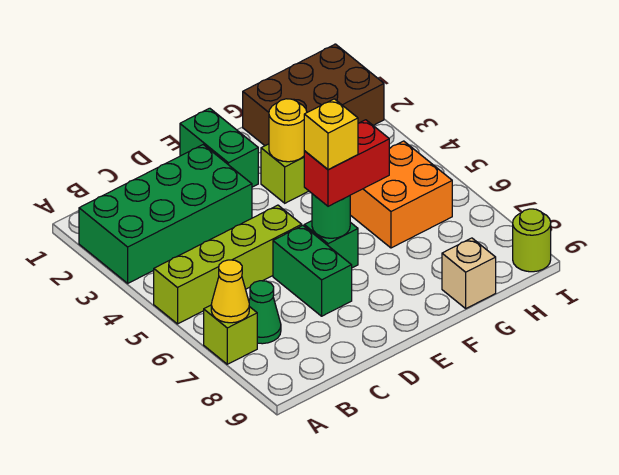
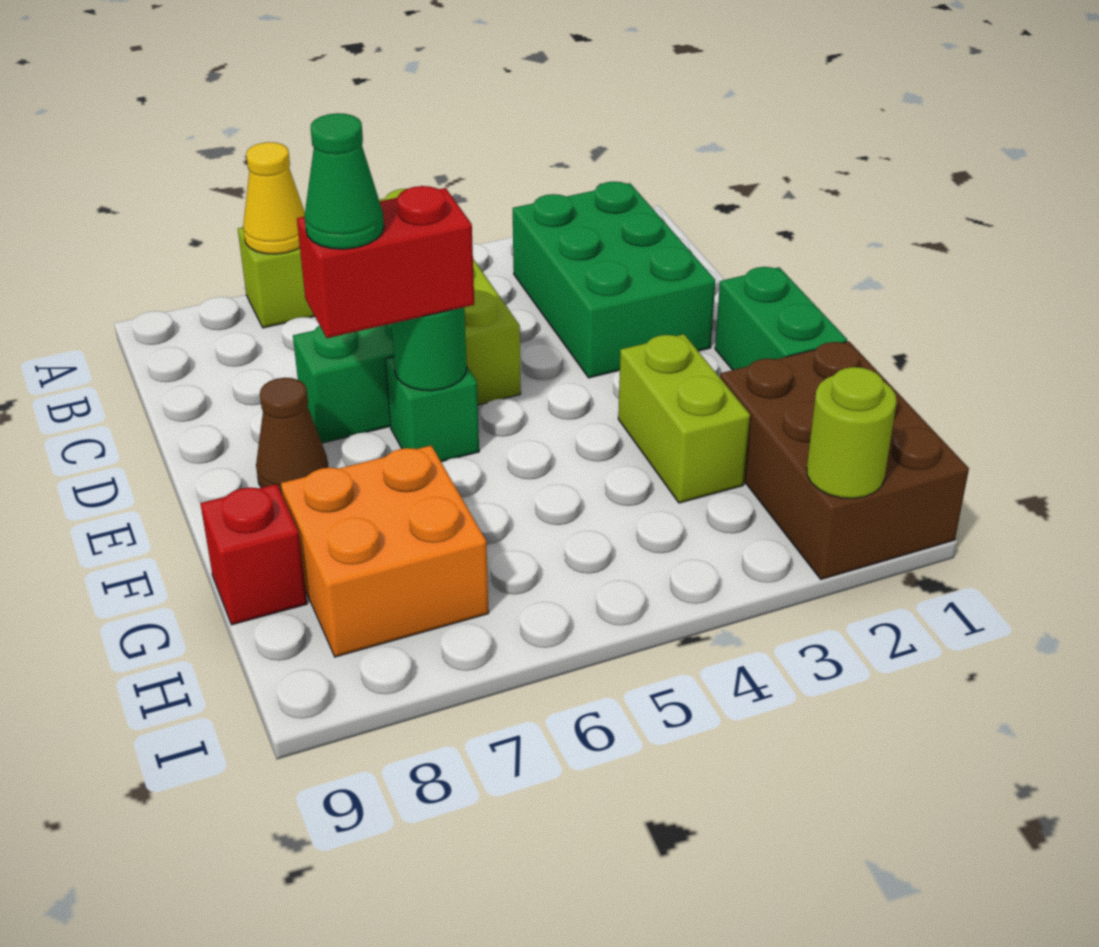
green brick A2:D3 level 1 -> green brick B2:D3 level 1
green cone B7 level 1 -> green cone E7 level 4
green brick E1:E2 level 1 -> green brick E1:F1 level 1
red brick E6:F6 level 3 -> red brick E6:E7 level 3
yellow brick E6 level 4 -> none
none -> brown cone E8 level 1
yellow round brick F3 level 2 -> none
orange brick G5:H6 level 1 -> orange brick G7:H8 level 1
tan brick G9 level 1 -> red brick G9 level 1
lime round brick I9 level 1 -> lime round brick I2 level 2

